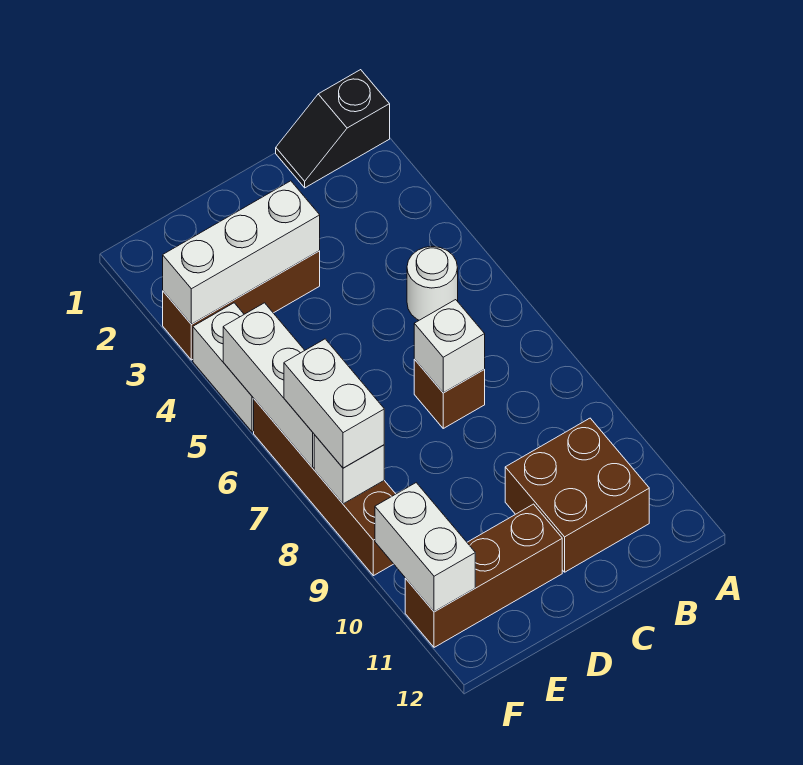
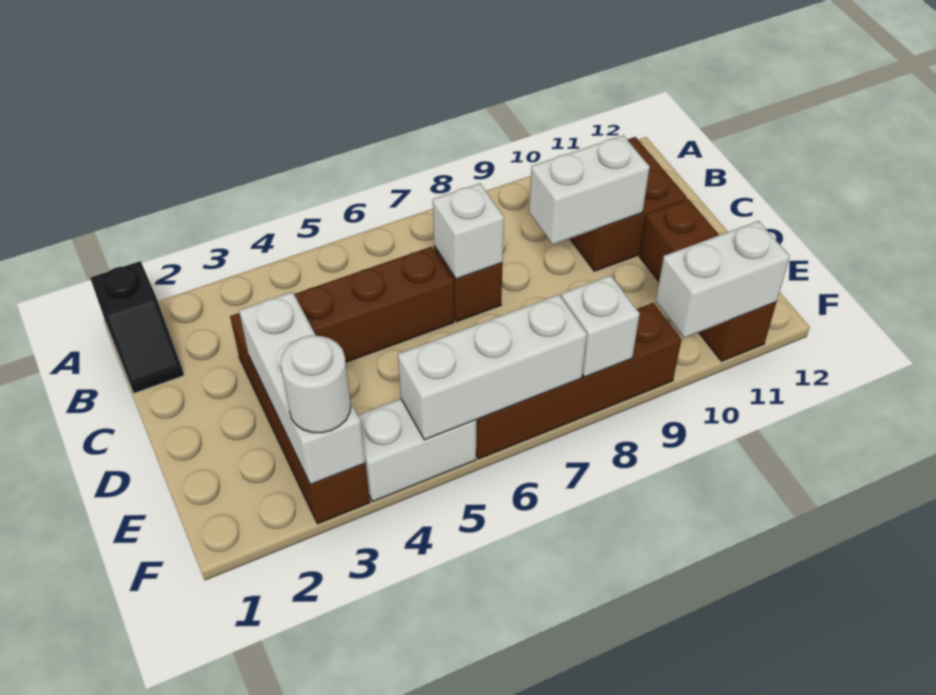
white round brick B5 level 1 -> white round brick F3 level 3
none -> brown brick C3:C6 level 1
white brick F7:F8 level 3 -> white brick C9:C10 level 2

